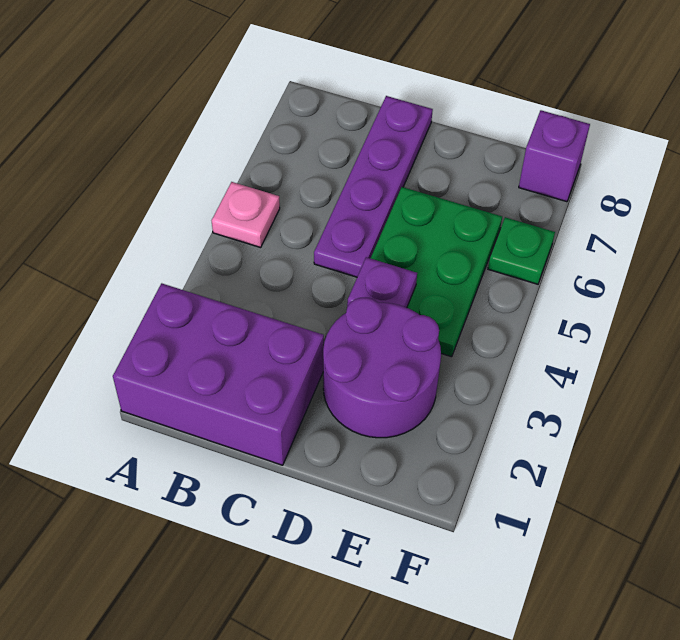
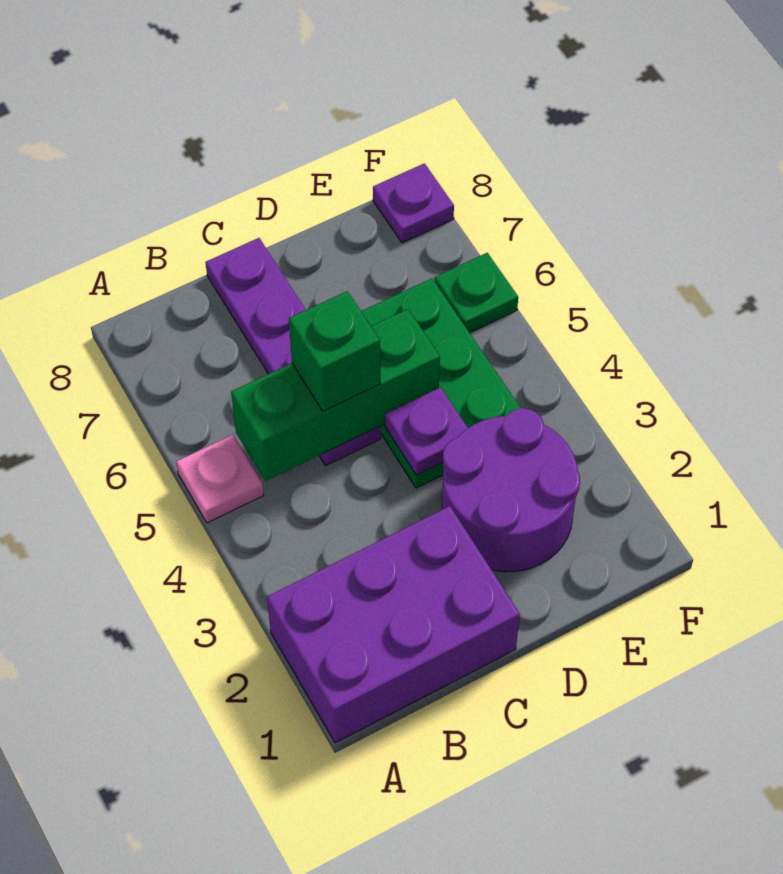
none -> green brick B5:D5 level 2
none -> green brick C5 level 3
purple brick F8 level 1 -> purple plate F8 level 1

